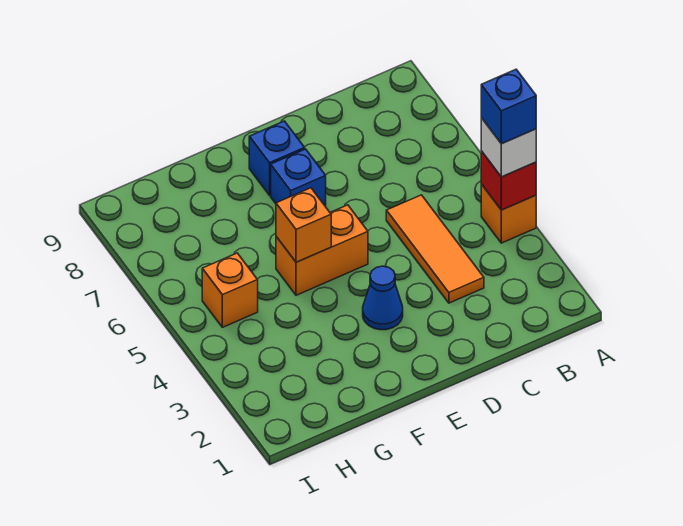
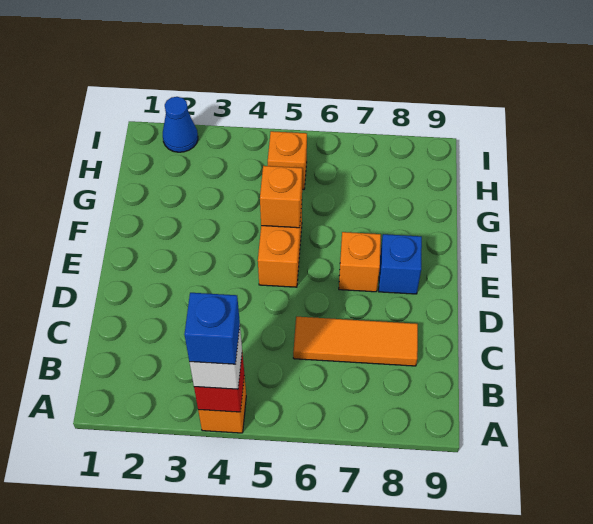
orange tile C3:C5 level 1 -> orange tile C6:C8 level 1
blue cone E3 level 1 -> blue cone I2 level 1
blue brick E7 level 1 -> orange brick E7 level 1

